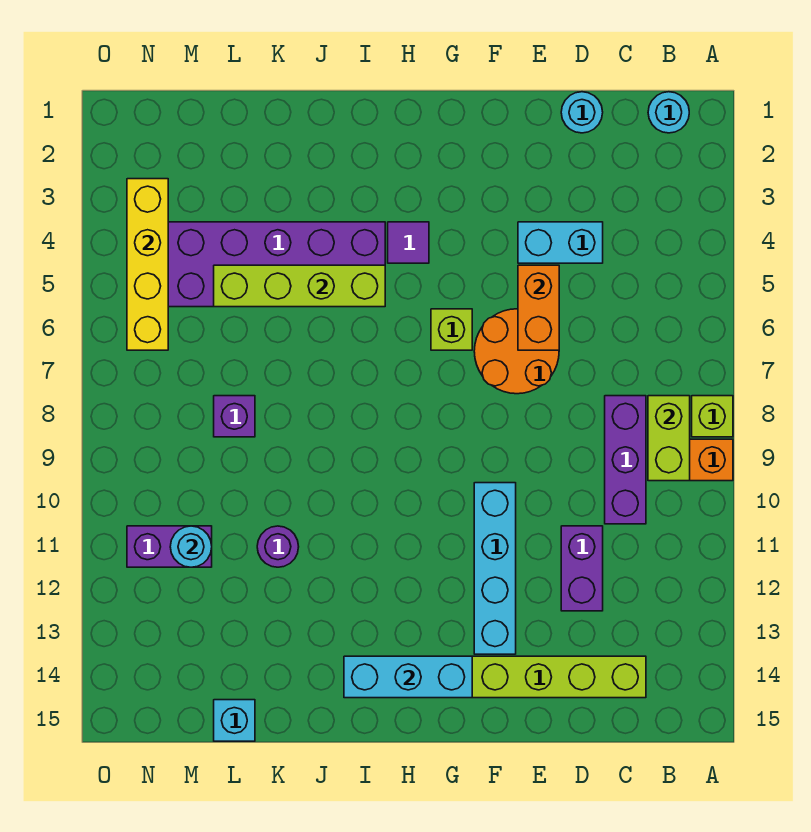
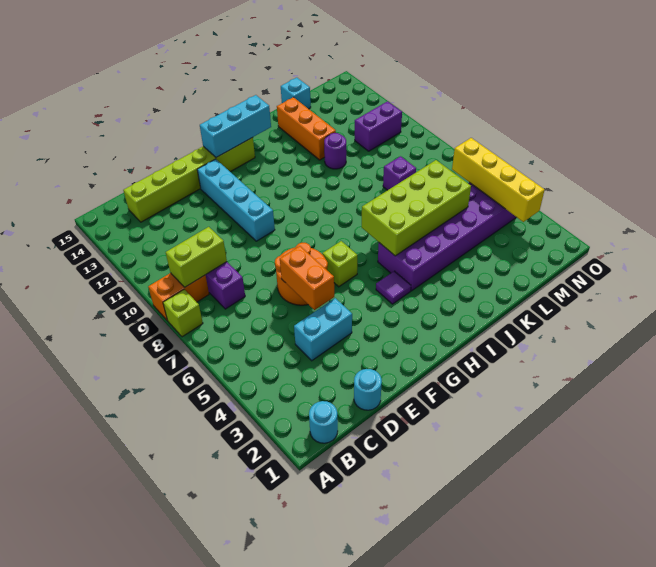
lime brick B8:B9 level 2 -> lime brick B9:C9 level 2
purple brick D11:D12 level 1 -> none
lime brick I5:L5 level 2 -> lime brick I5:L6 level 2
none -> orange brick K12:K14 level 1
cyan round brick M11 level 2 -> none

